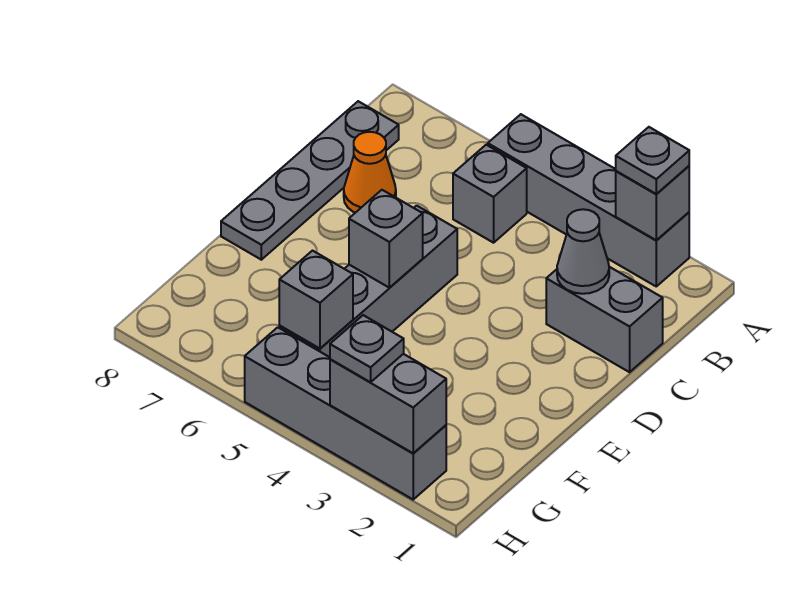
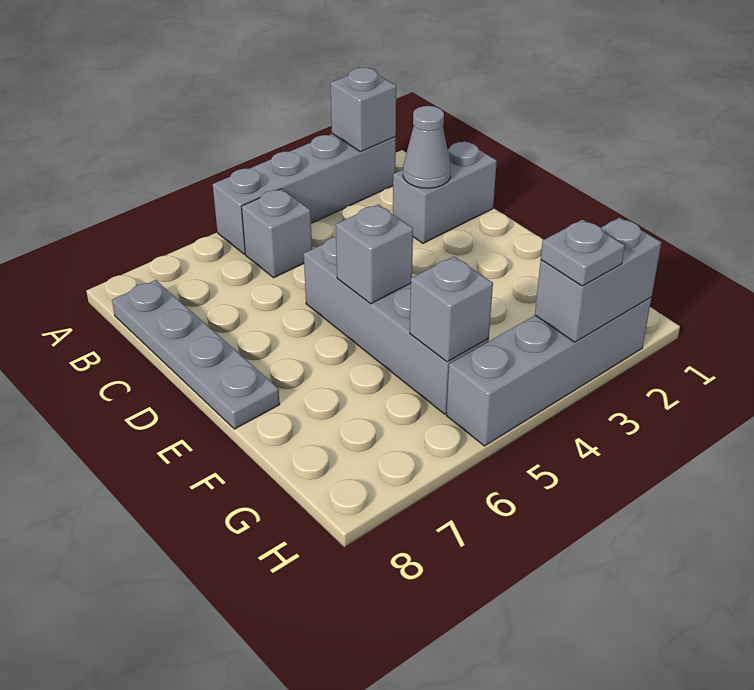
grey plate A2 level 3 -> none
orange cone C7 level 1 -> none

